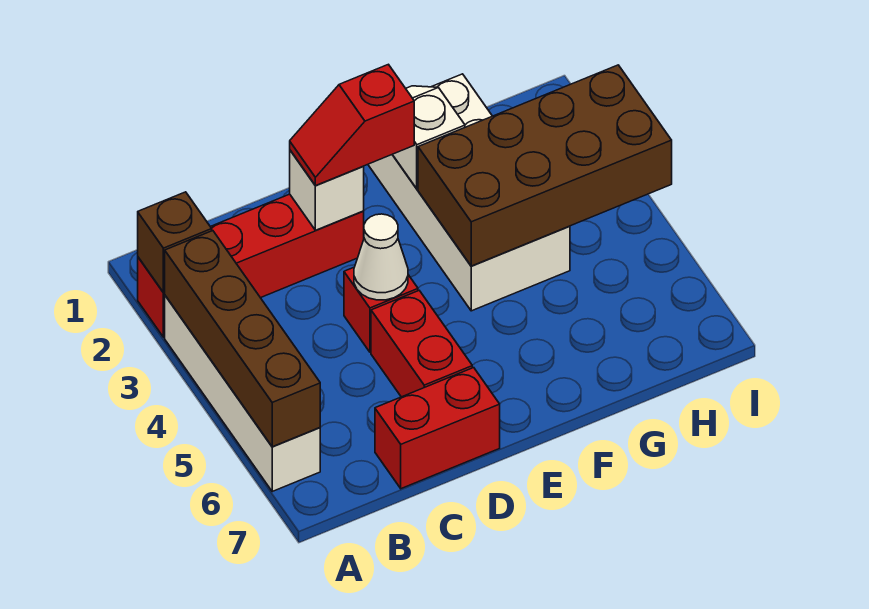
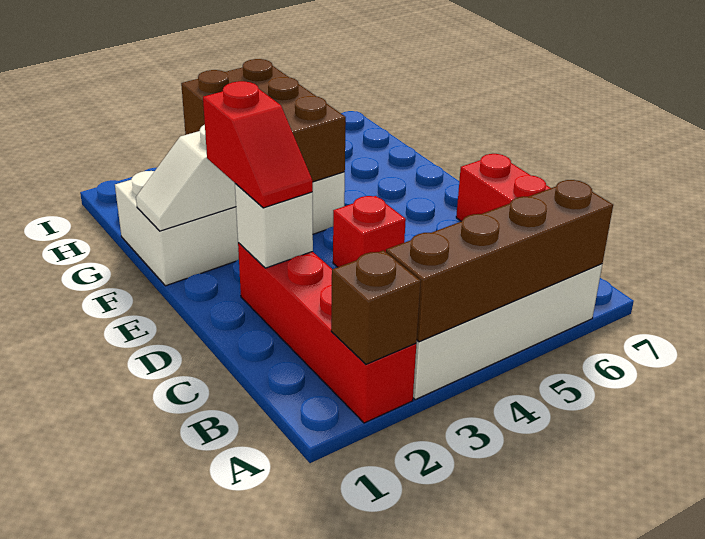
white cone D4 level 2 -> none
red brick D5:D6 level 1 -> none
brown brick F3:I4 level 2 -> brown brick F3:H4 level 2

